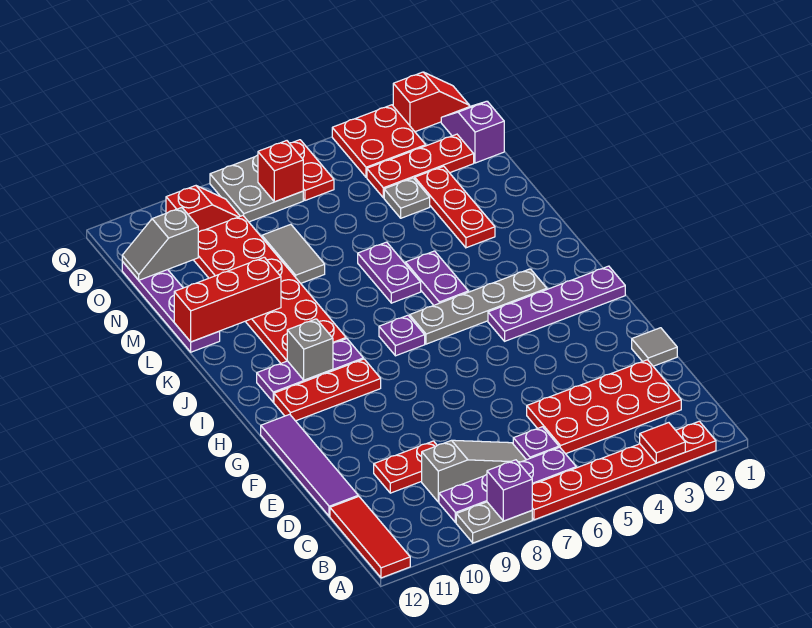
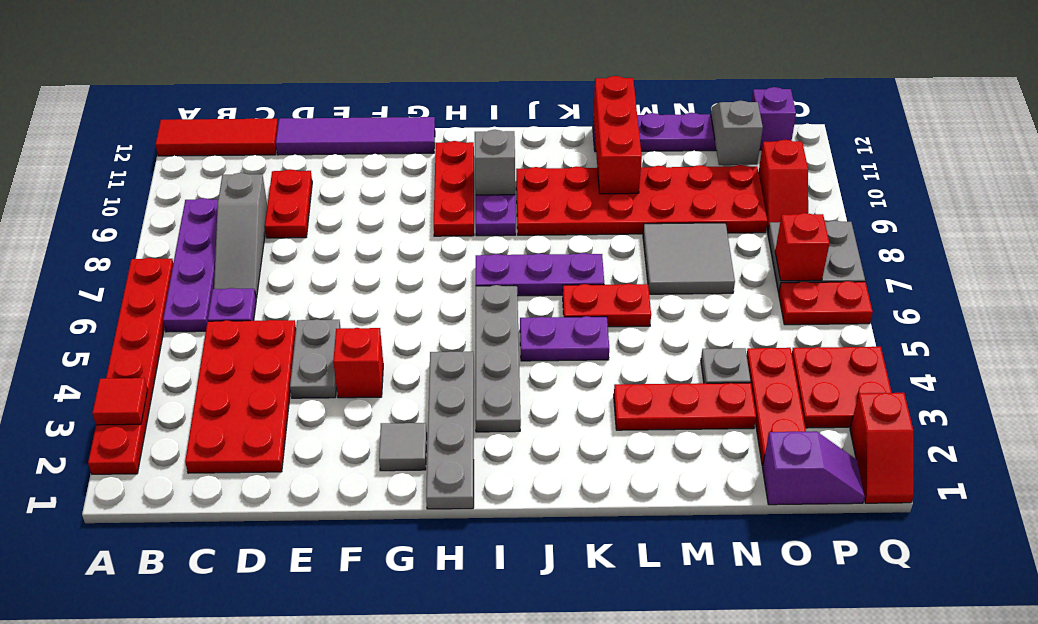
grey plate A8:A9 level 1 -> grey plate E4:E5 level 1
purple brick A8 level 2 -> purple brick P12 level 1
grey tile E1 level 1 -> grey tile G2 level 1
none -> red brick F4 level 1
purple plate H1:H4 level 1 -> grey plate H1:H4 level 1
purple plate I7 level 1 -> purple plate I7:K7 level 1
purple plate K6:L6 level 1 -> red plate K6:L6 level 1
grey tile M8:N8 level 1 -> grey tile M7:N8 level 1

